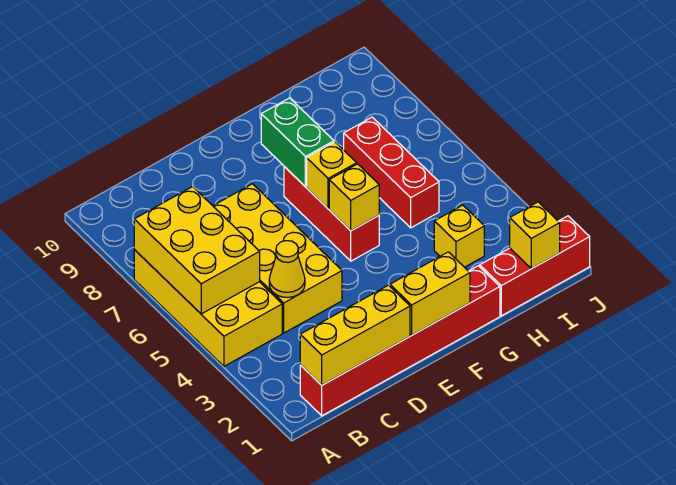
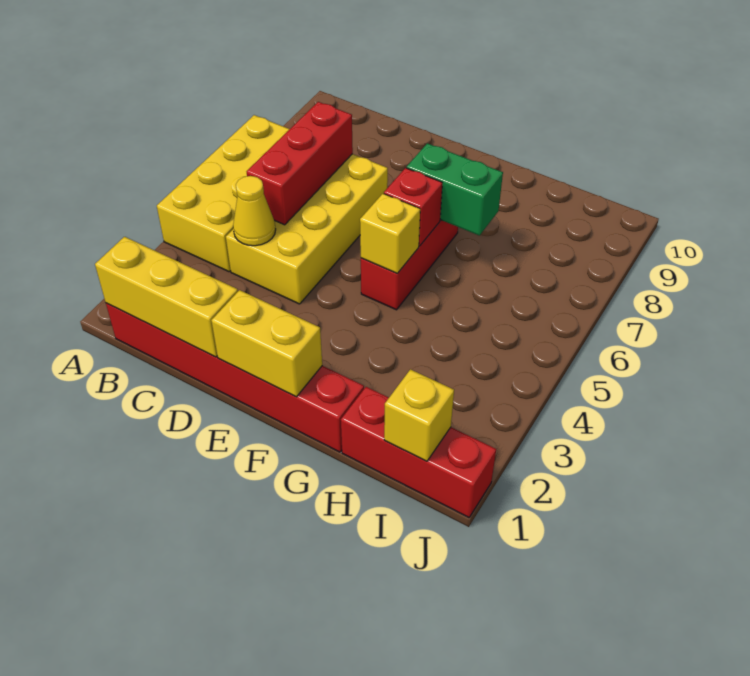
yellow brick A5:B7 level 2 -> none
yellow brick F6 level 2 -> red brick F6 level 2
green brick F7:F8 level 2 -> green brick F7:G7 level 2
yellow brick H3 level 1 -> none
red brick H5:H7 level 1 -> red brick C5:C7 level 2

